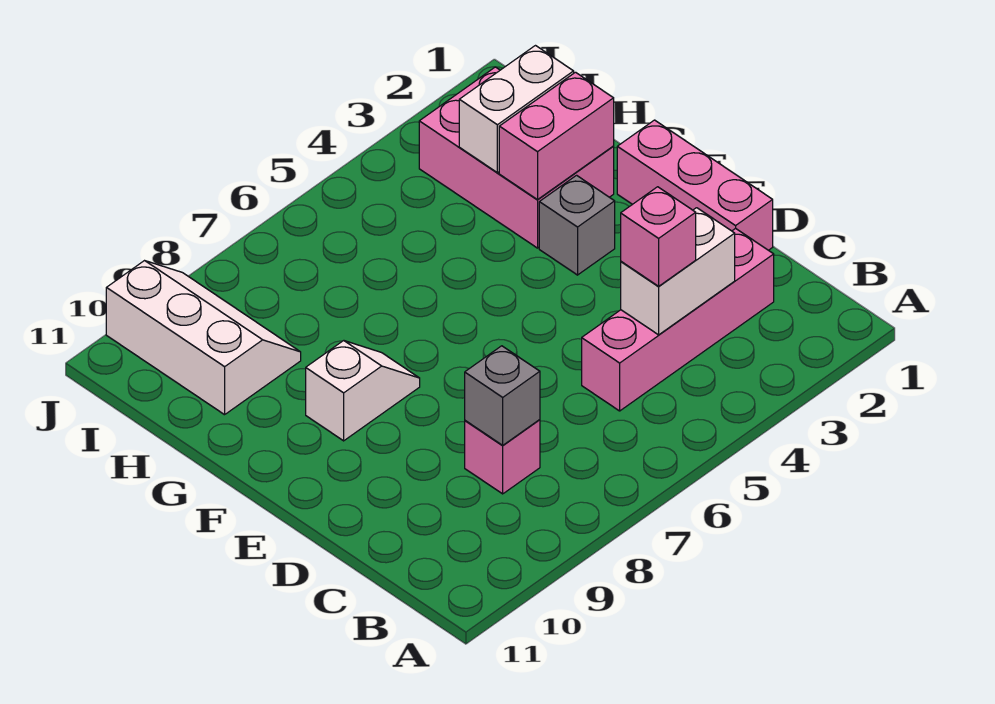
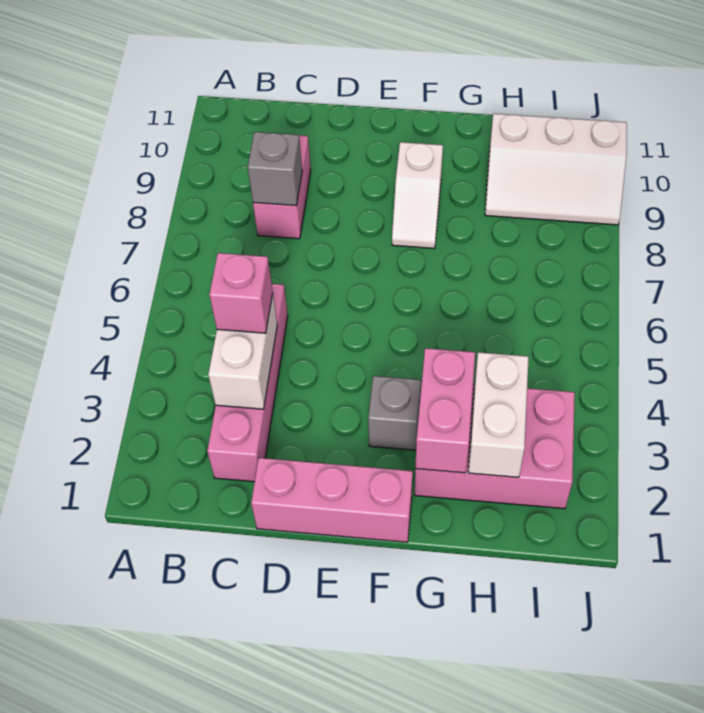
pink brick C8 level 1 -> pink brick C8:C9 level 1

